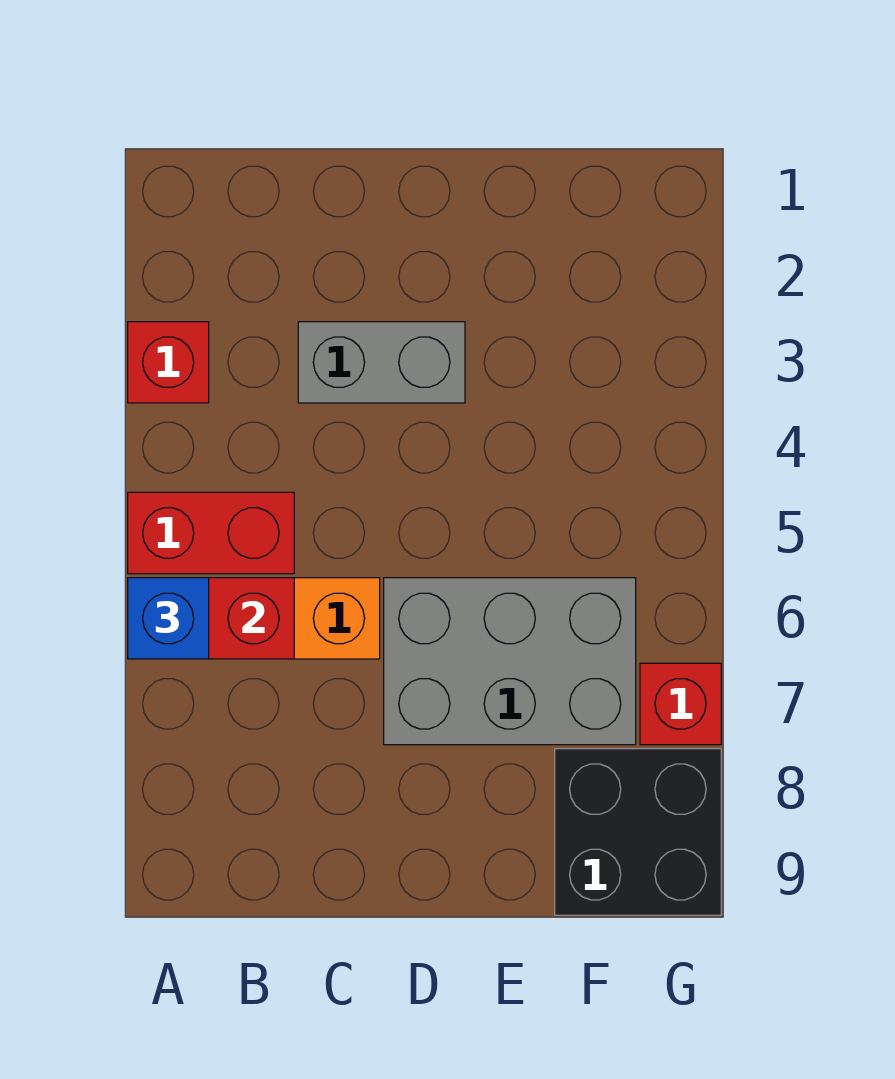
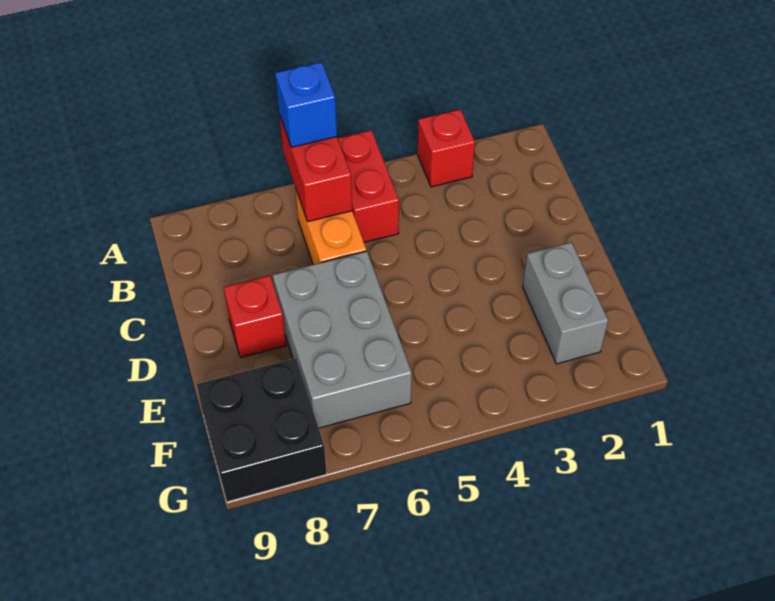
grey brick C3:D3 level 1 -> grey brick E2:F2 level 1
red brick G7 level 1 -> red brick D8 level 1

